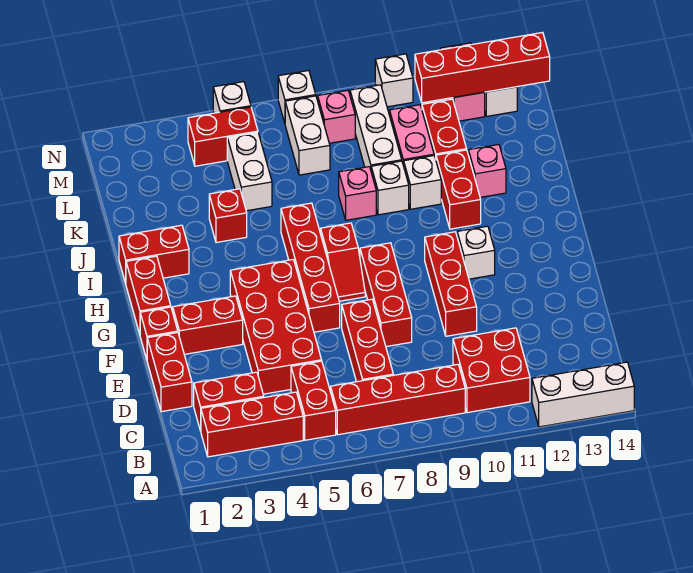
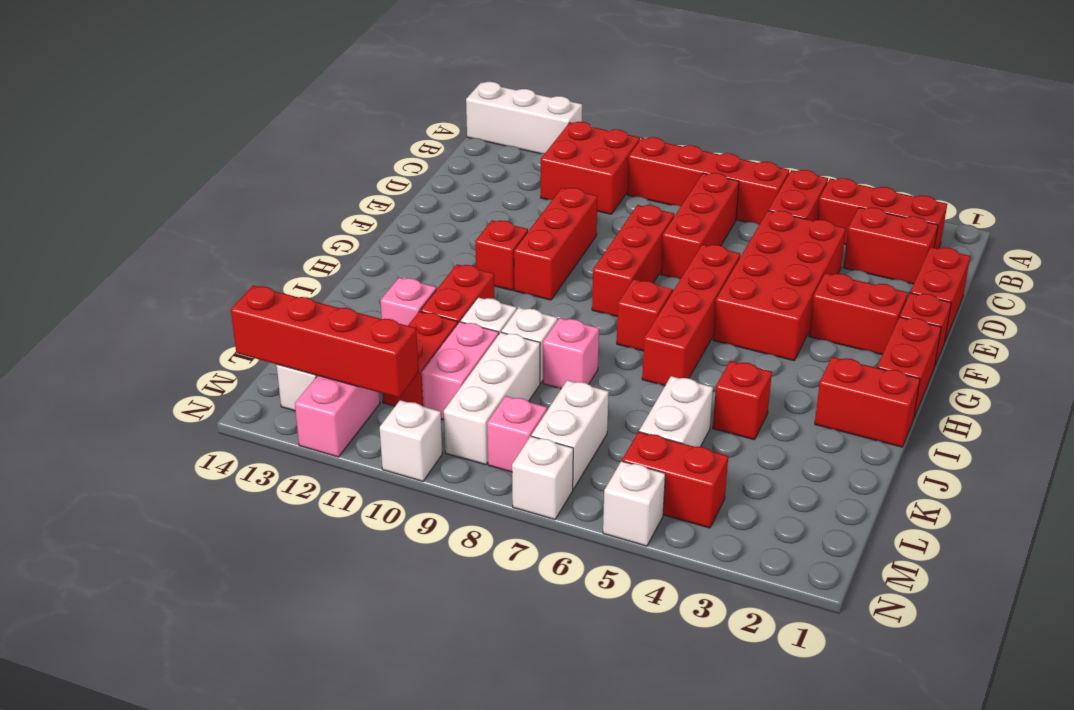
white brick G11 level 1 -> red brick G11 level 1

